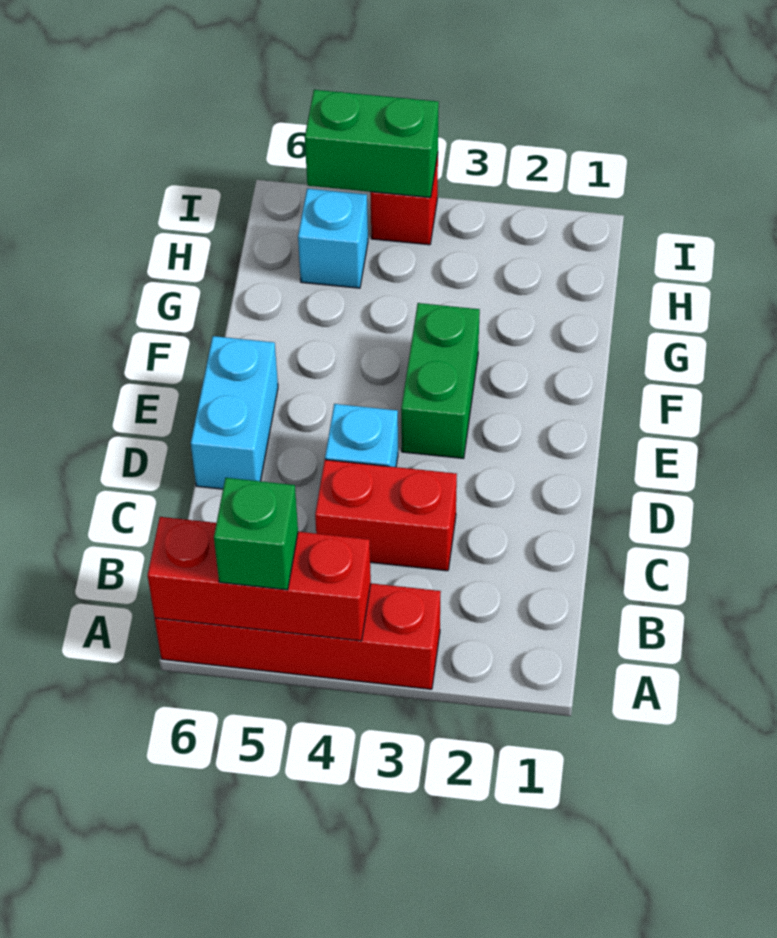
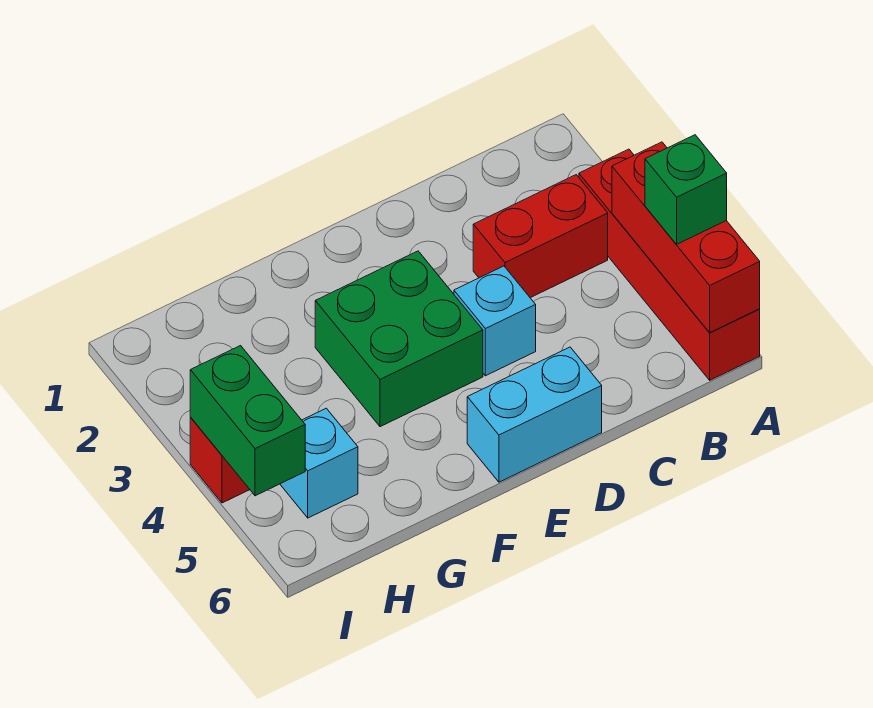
red brick C3:C4 level 1 -> red brick B3:C3 level 1
green brick E3:F3 level 1 -> green brick E3:F4 level 1

